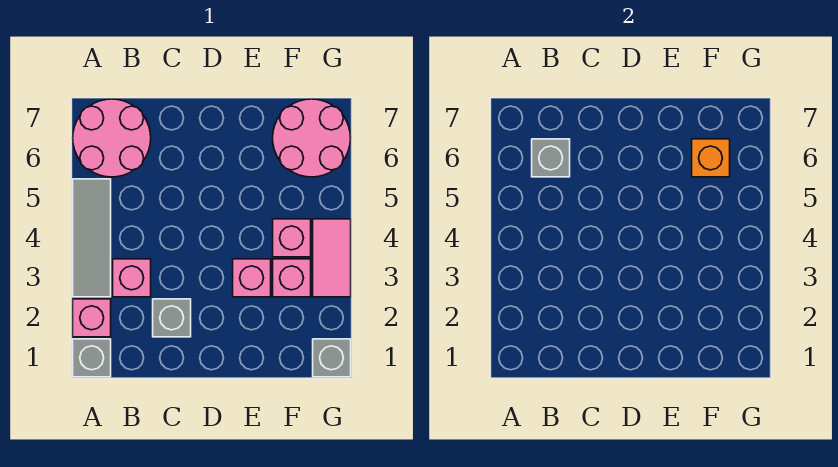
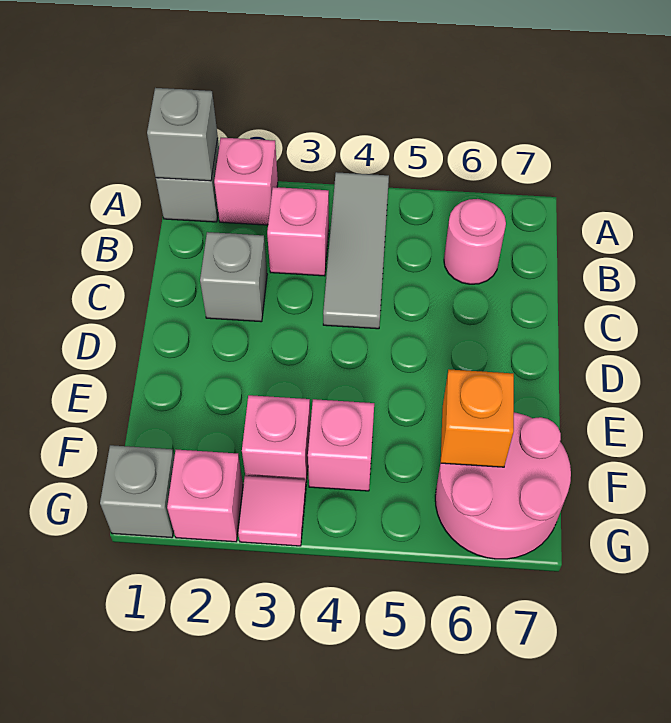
grey tile A3:A5 level 1 -> grey tile A4:C4 level 1
pink round brick A6:B7 level 1 -> pink round brick B6 level 1
grey brick B6 level 2 -> grey brick A1 level 2
pink brick E3 level 1 -> pink brick G2 level 1
pink tile G3:G4 level 1 -> pink tile G3 level 1

